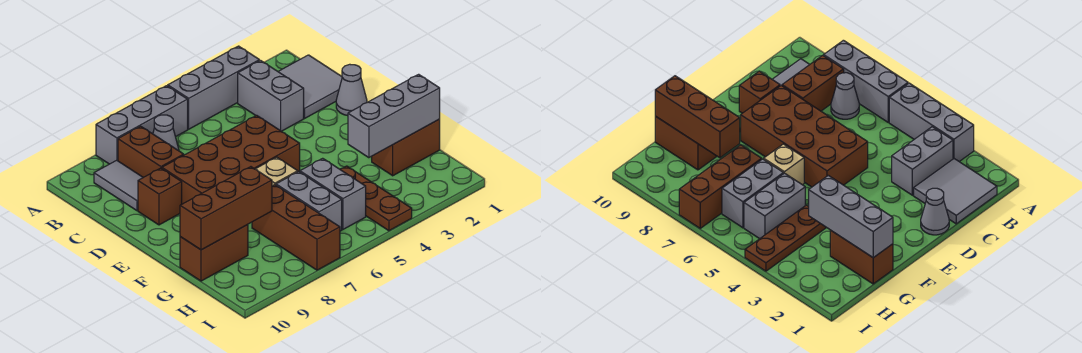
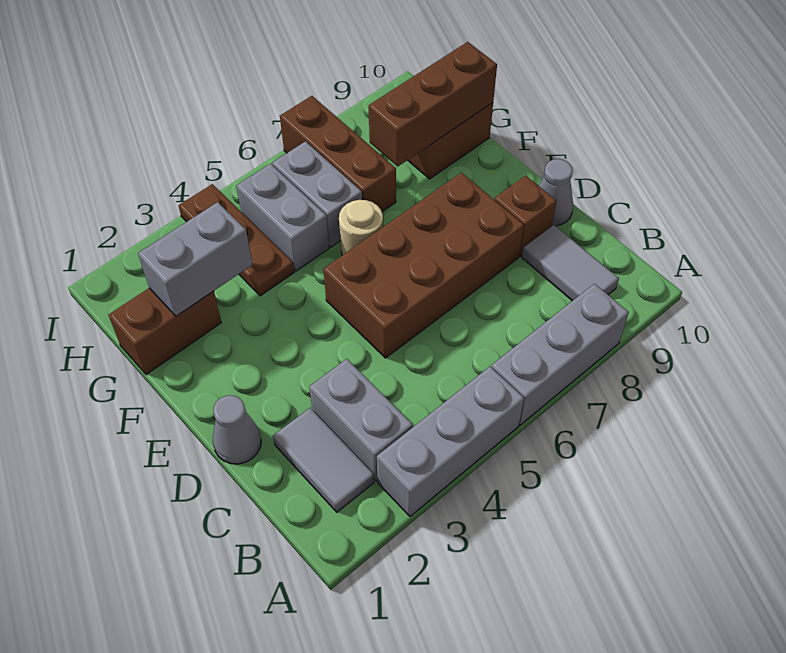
grey tile B1:C2 level 1 -> grey tile B2:C2 level 1
grey cone B7 level 1 -> grey cone D10 level 1
brown brick B8:C8 level 1 -> none
tan brick F6 level 1 -> tan round brick F6 level 1
grey brick G1:G3 level 2 -> grey brick G2:G3 level 2

